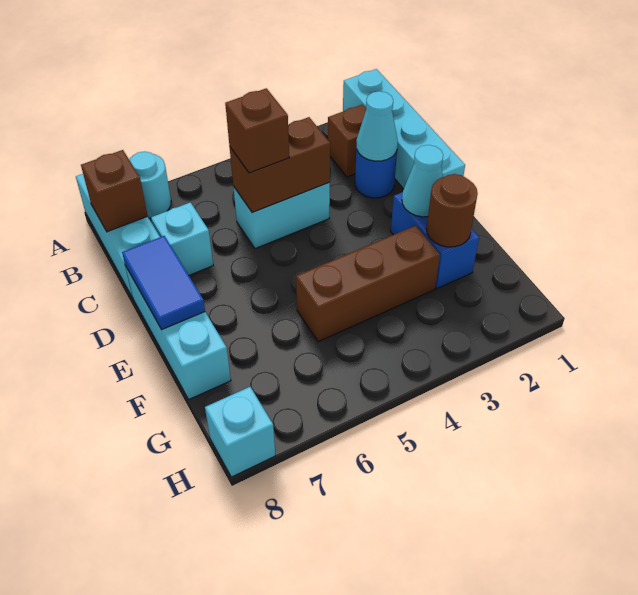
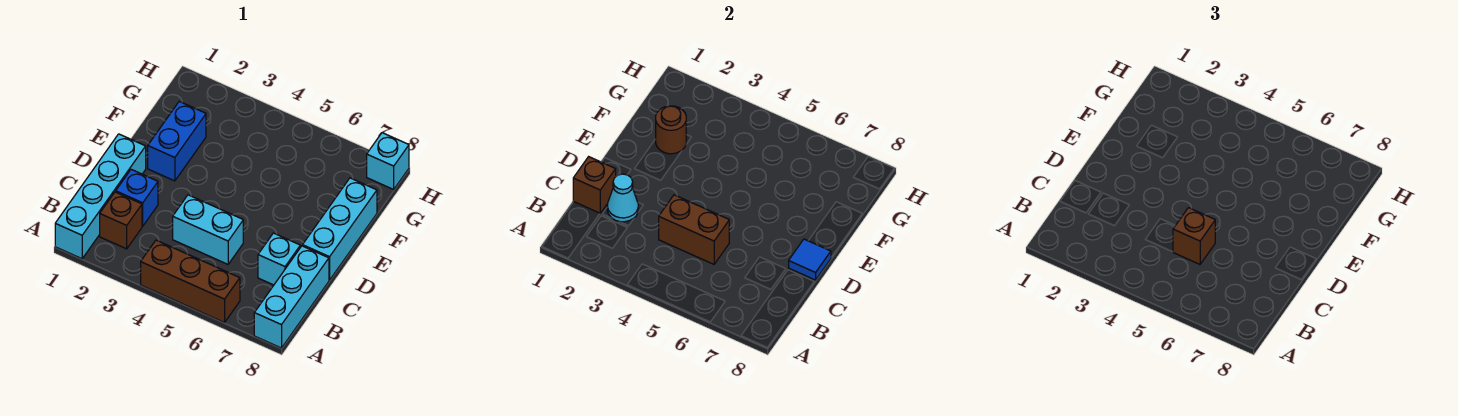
cyan round brick A7 level 1 -> none
brown brick B8 level 2 -> brown brick C1 level 2
blue round brick C2 level 1 -> blue brick C2 level 1
blue tile D8:E8 level 2 -> blue tile D8 level 2
cyan cone E2 level 2 -> none
brown brick F3:F5 level 1 -> brown brick A4:A6 level 1

